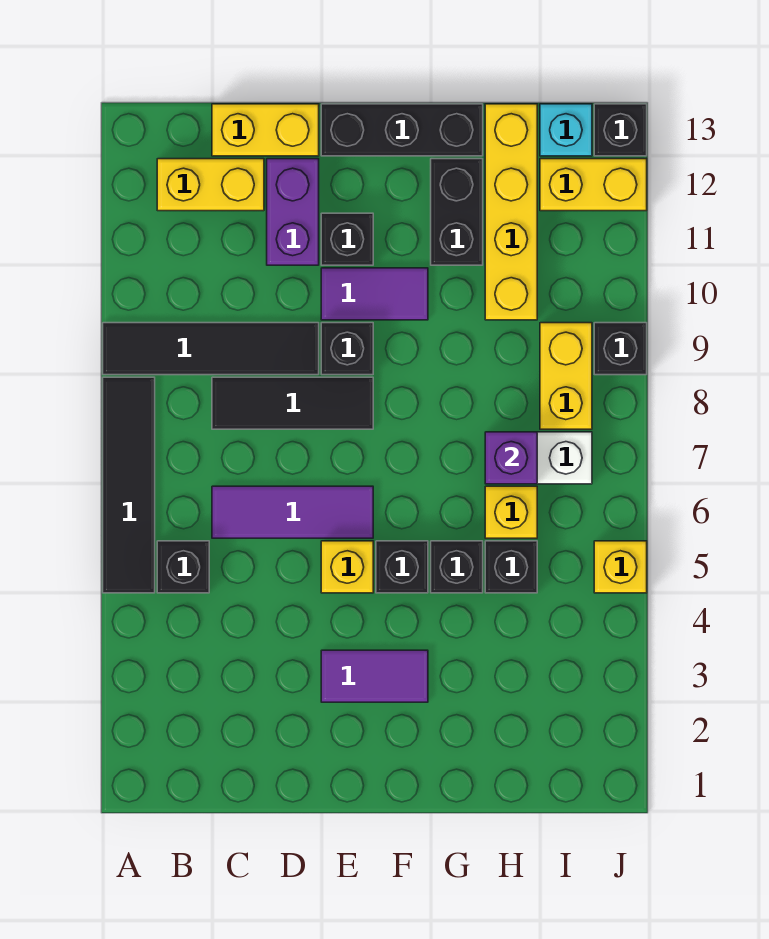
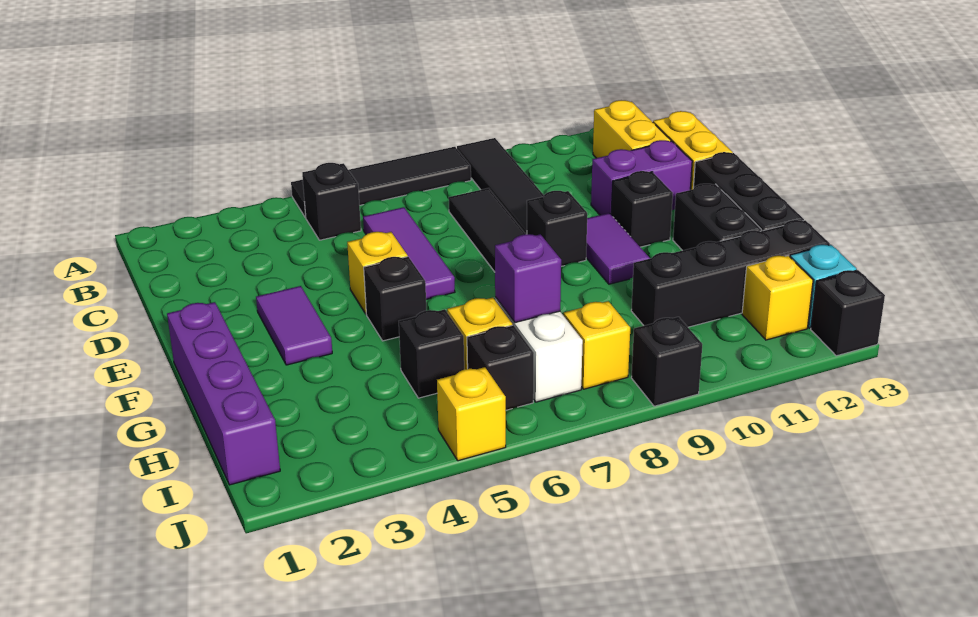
none -> purple brick F1:I1 level 1
black brick G5 level 1 -> black brick I6 level 1
black brick G11:G12 level 1 -> black brick F12:G12 level 1
yellow brick H10:H13 level 1 -> black brick H10:H13 level 1
yellow brick I8:I9 level 1 -> yellow brick I8 level 1
yellow brick I12:J12 level 1 -> yellow brick I12 level 1

